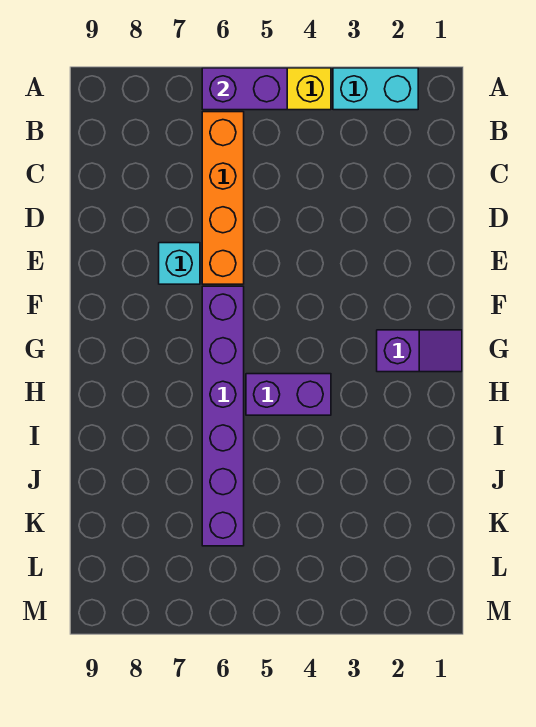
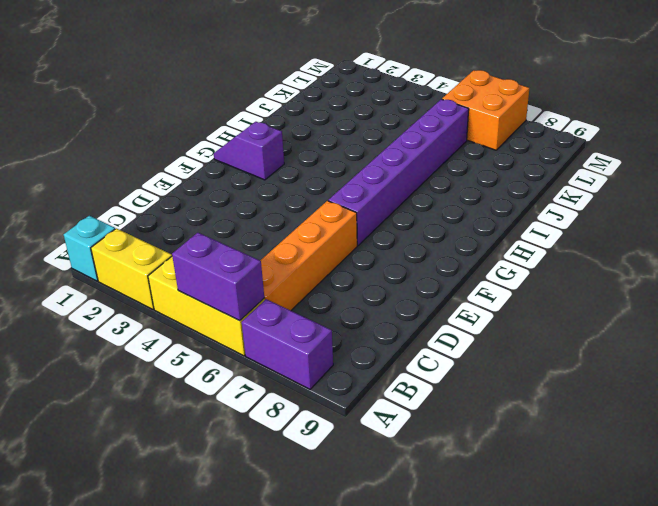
cyan brick A2:A3 level 1 -> yellow brick A2:A3 level 1
cyan brick E7 level 1 -> cyan brick A1 level 1
purple brick H4:H5 level 1 -> purple brick A7:A8 level 1
none -> orange brick L6:M7 level 1

